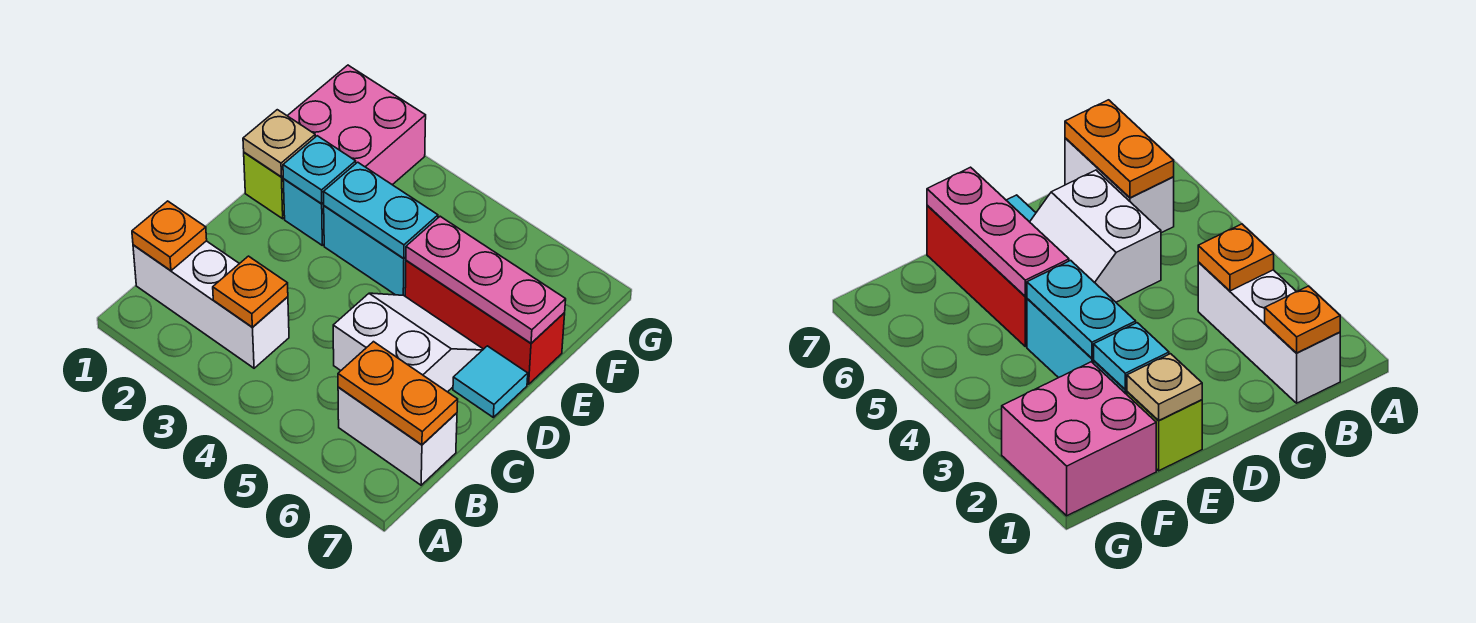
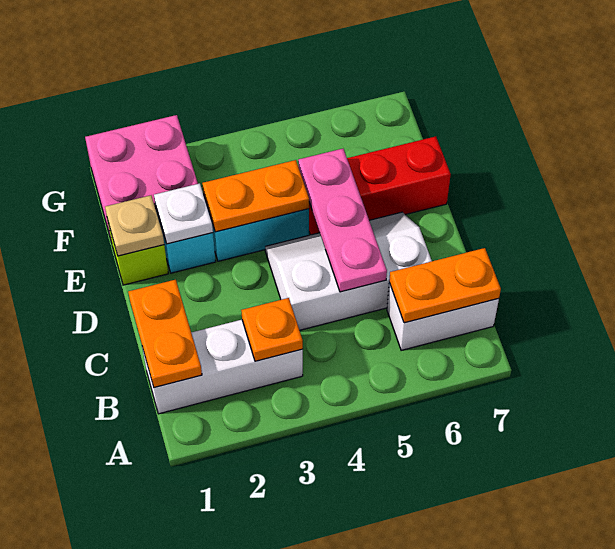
orange plate B1 level 2 -> orange plate B1:C1 level 2
white slope C5:D6 level 1 top C -> white slope C4:D6 level 1 top C
cyan tile D7 level 1 -> none
cyan plate E2 level 2 -> white plate E2 level 2
cyan plate E3:E4 level 2 -> orange plate E3:E4 level 2
pink plate E5:E7 level 2 -> pink plate C5:E5 level 2

